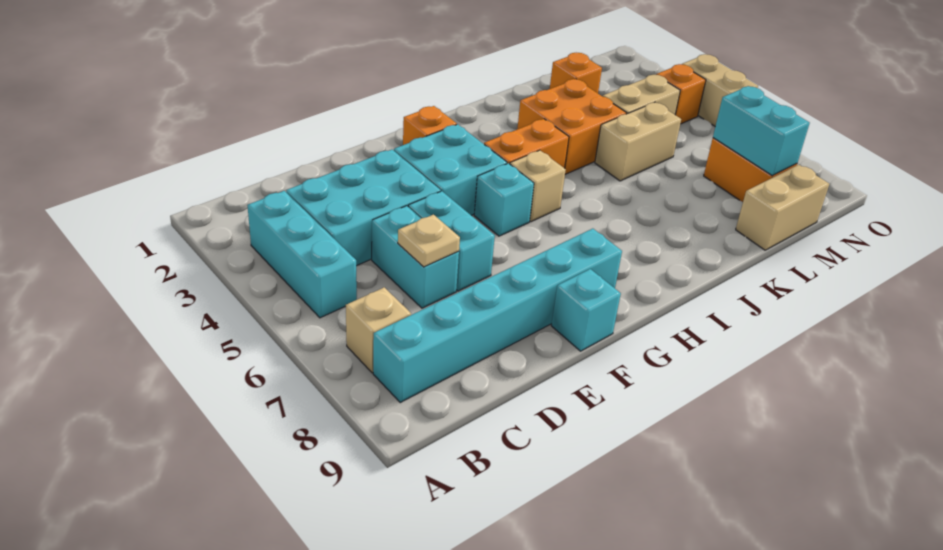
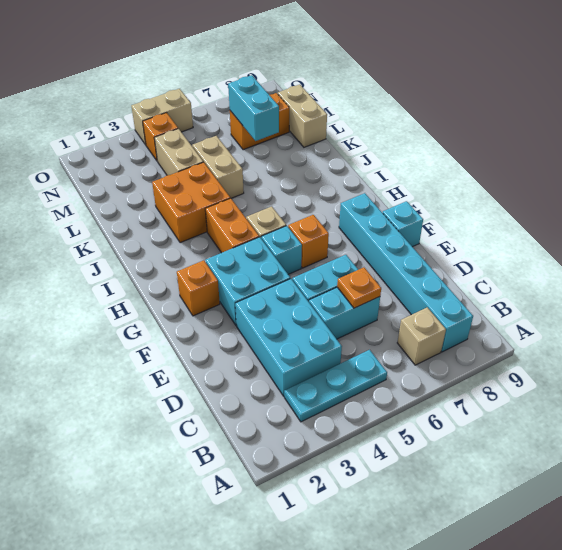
cyan brick B3:B5 level 1 -> cyan plate B3:B5 level 1
tan plate D6 level 2 -> orange plate D6 level 2
orange brick L2 level 1 -> orange brick G6 level 1
cyan brick M7:M8 level 2 -> cyan brick L7:M7 level 2

